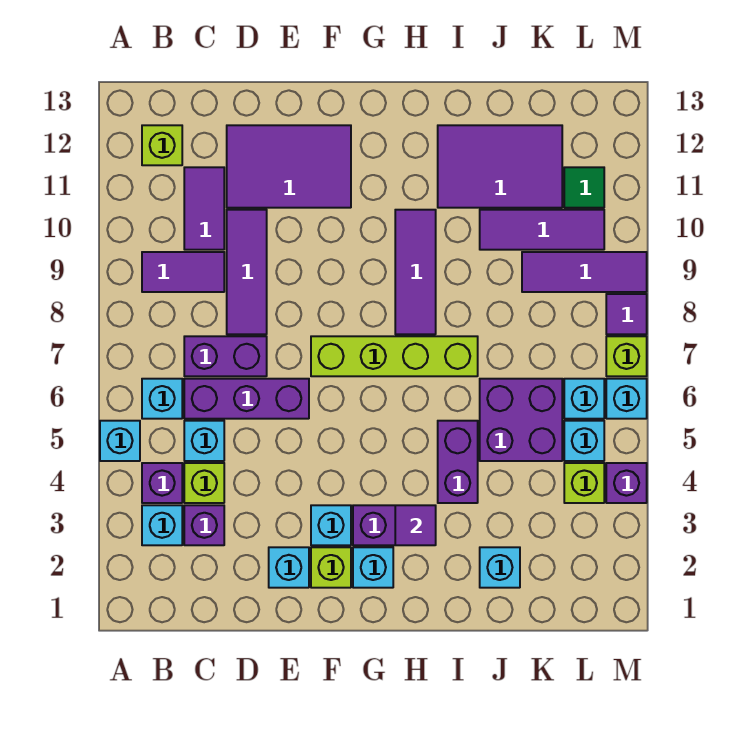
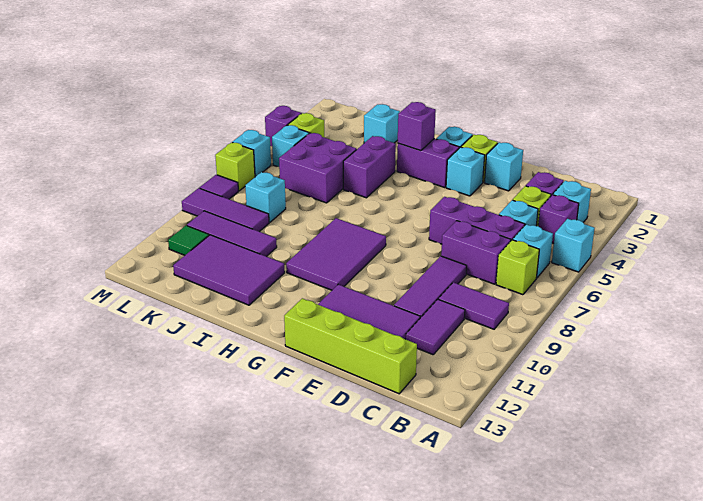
lime brick B12 level 1 -> lime brick B7 level 1
lime brick F7:I7 level 1 -> lime brick C13:F13 level 1
purple tile H3 level 2 -> purple brick H3 level 2
purple tile H8:H10 level 1 -> purple tile G8:H10 level 1
cyan brick L6 level 1 -> cyan brick K8 level 1

